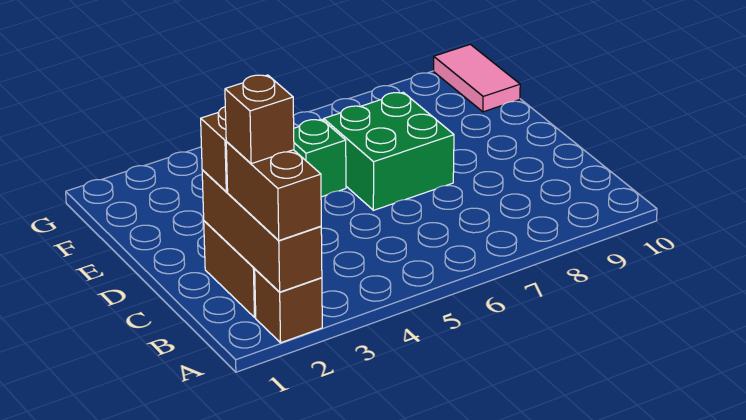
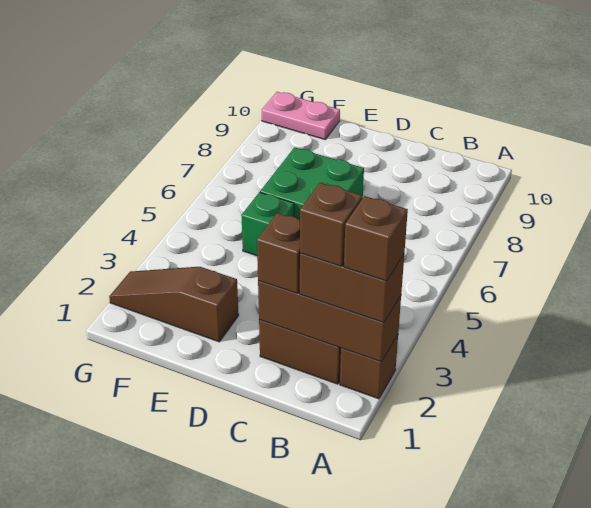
none -> brown brick A2 level 4
none -> brown slope E2:G2 level 1 top E
pink tile F10:G10 level 1 -> pink plate F10:G10 level 1

